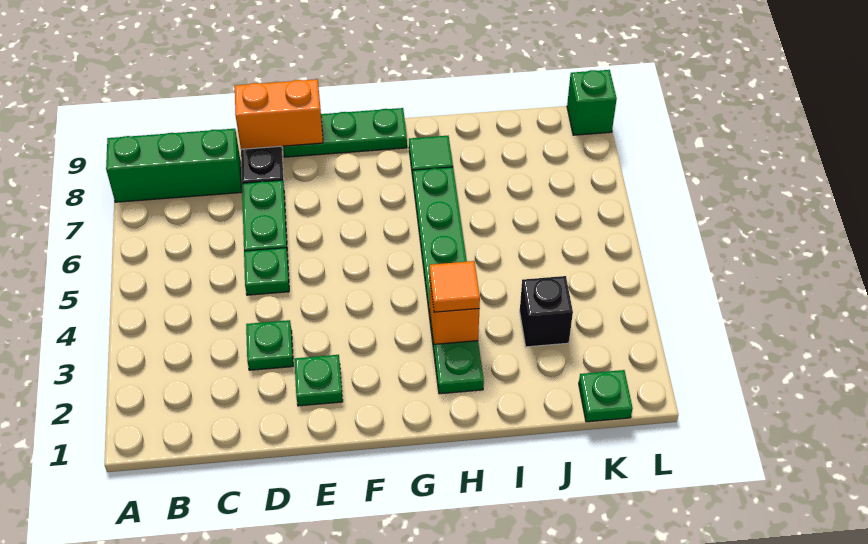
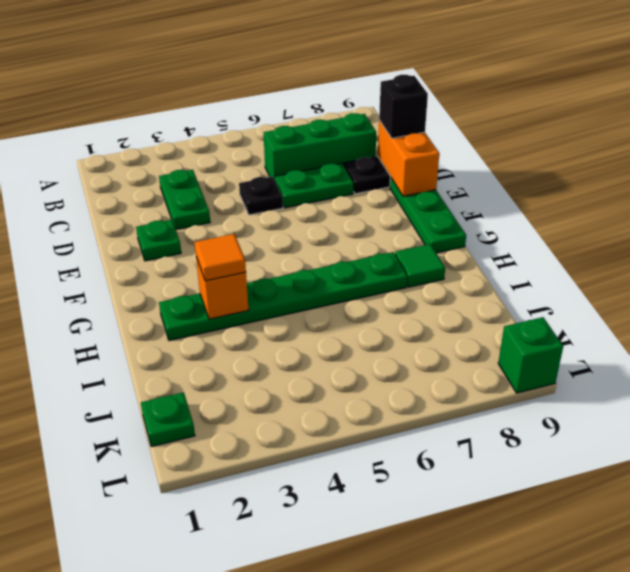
green brick A8:C8 level 1 -> green brick C6:C8 level 1
green plate D3 level 1 -> green plate C3:D3 level 1
green plate D5 level 1 -> black plate D5 level 1
black brick J3 level 1 -> black brick D9 level 3

